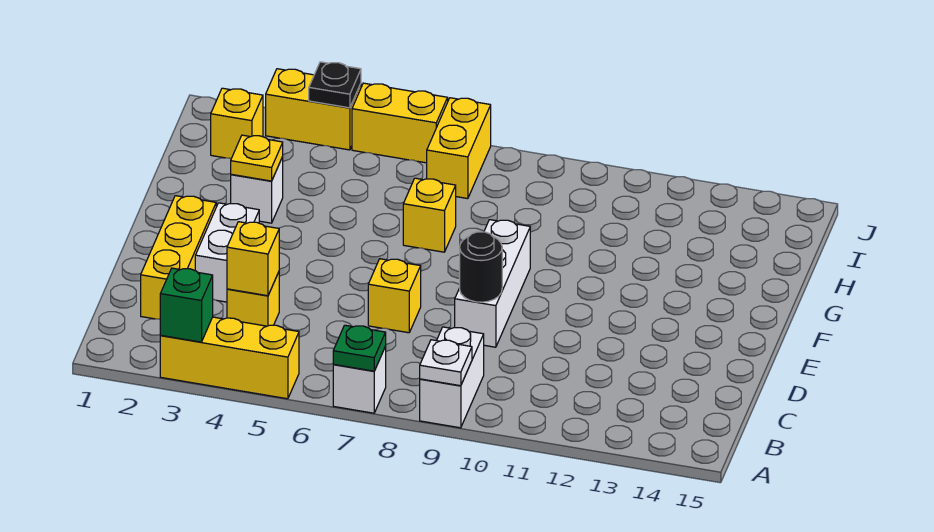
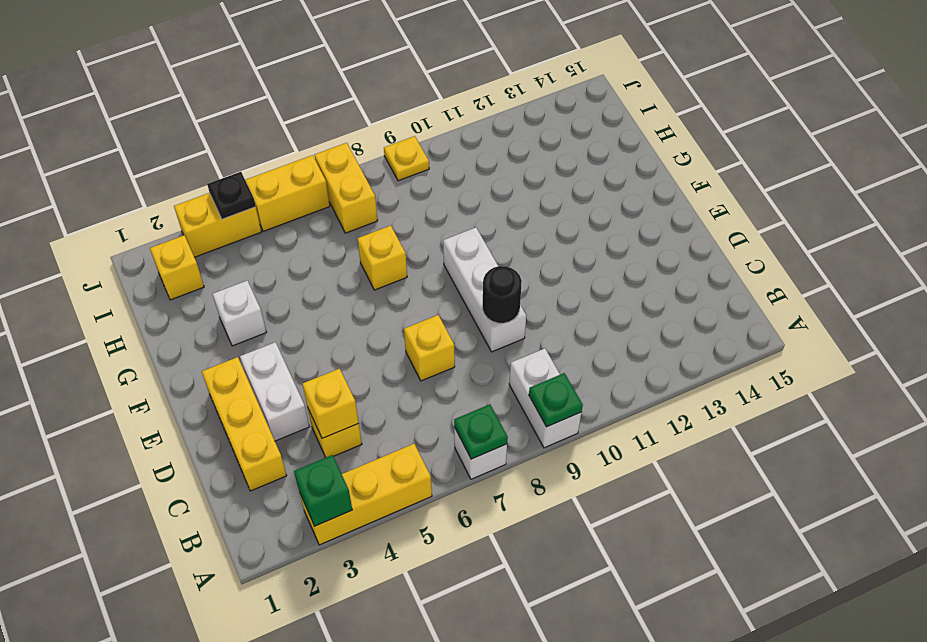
white plate A9 level 2 -> green plate A9 level 2
yellow plate G3 level 2 -> yellow plate J9 level 1

